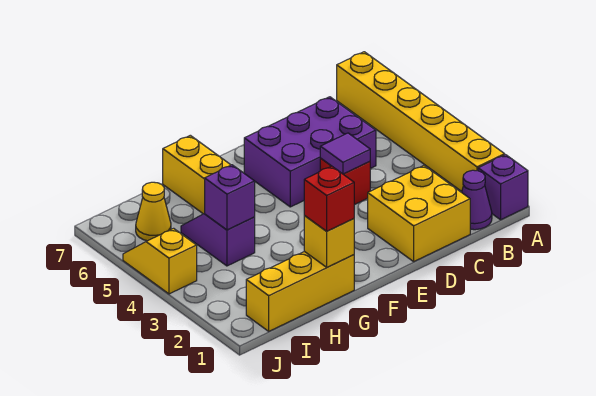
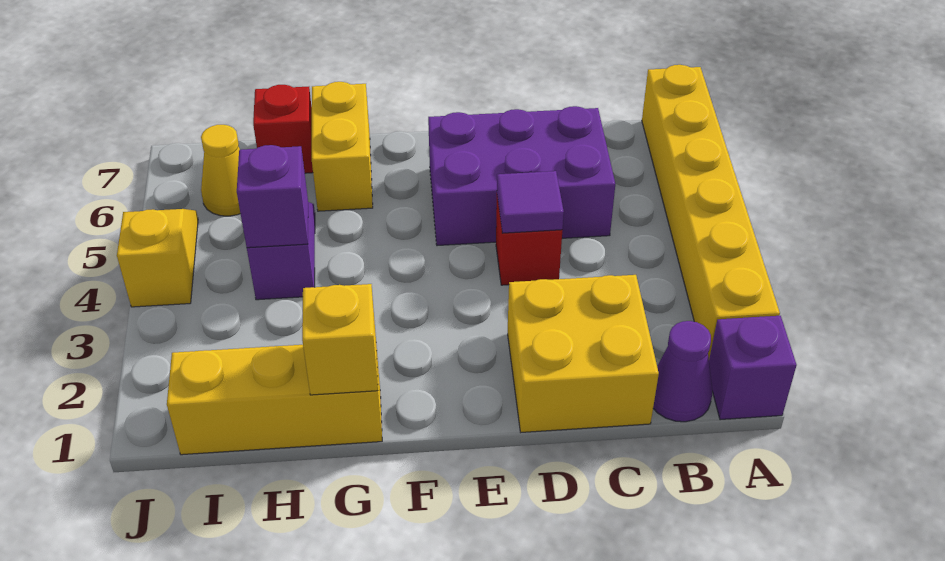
red brick G1 level 3 -> red brick H7 level 1

